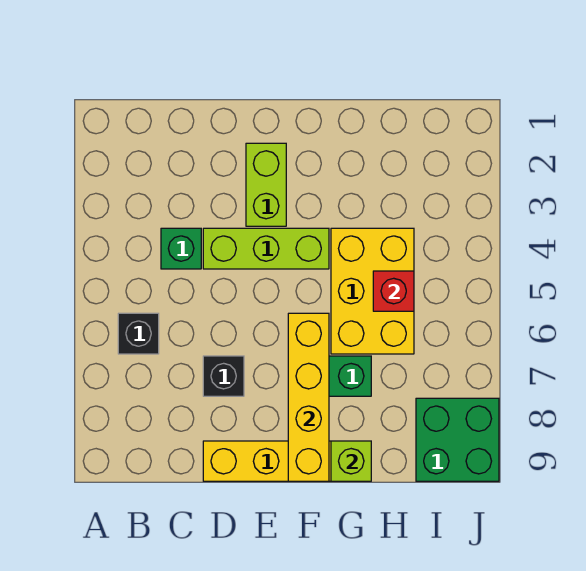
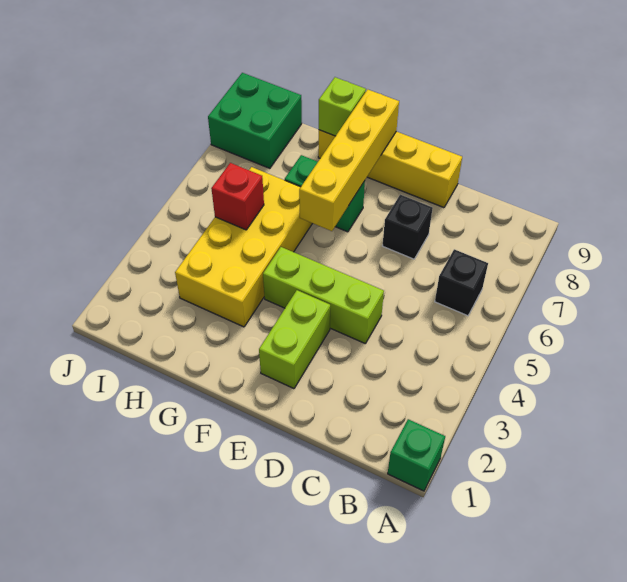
green brick C4 level 1 -> green brick A1 level 1
yellow brick G4:H6 level 1 -> yellow brick G3:H6 level 1

